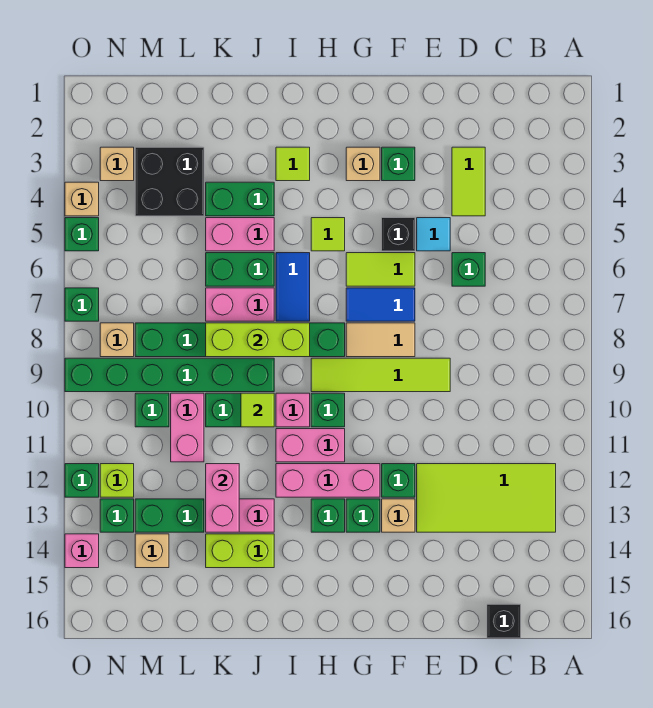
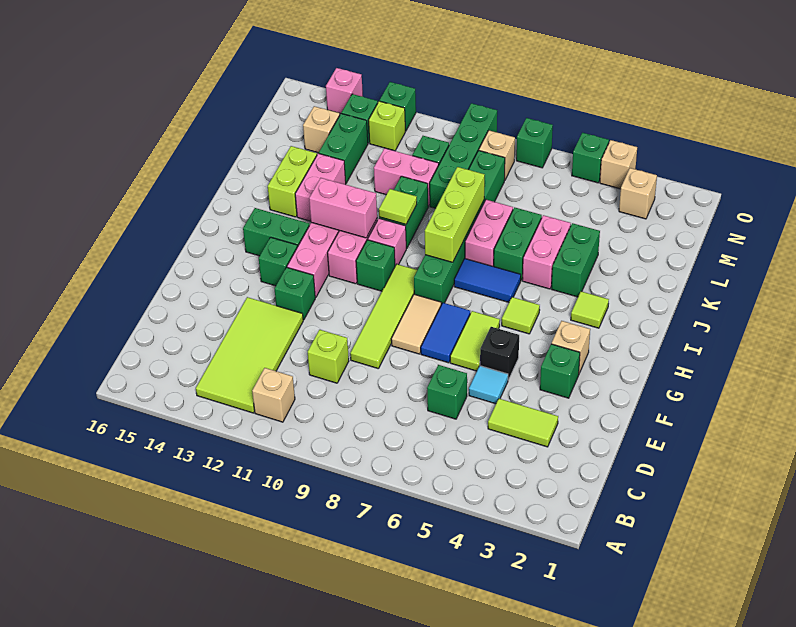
black brick C16 level 1 -> none
none -> lime brick D10 level 1
tan brick F13 level 1 -> tan brick B11 level 1
green brick H13 level 1 -> green brick H13:H14 level 1
green brick J9:O9 level 1 -> green brick L9:O9 level 1
pink brick K12:K13 level 2 -> pink brick I11:I12 level 2
black brick L3:M4 level 1 -> none

